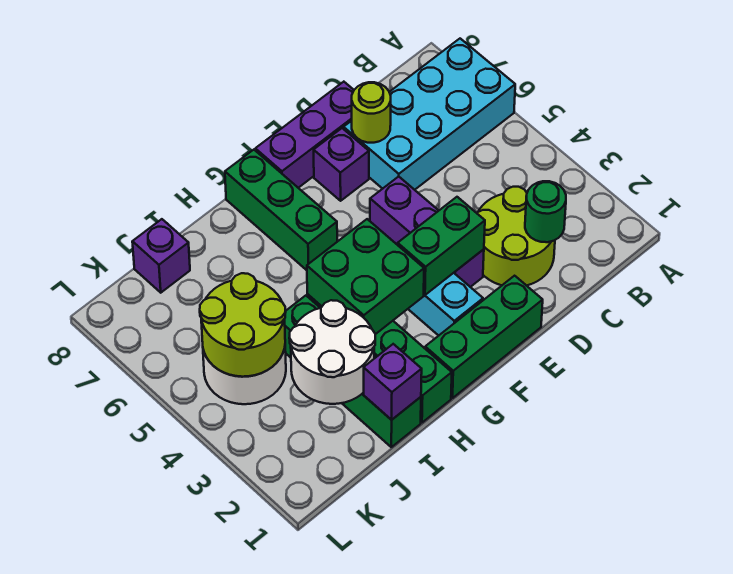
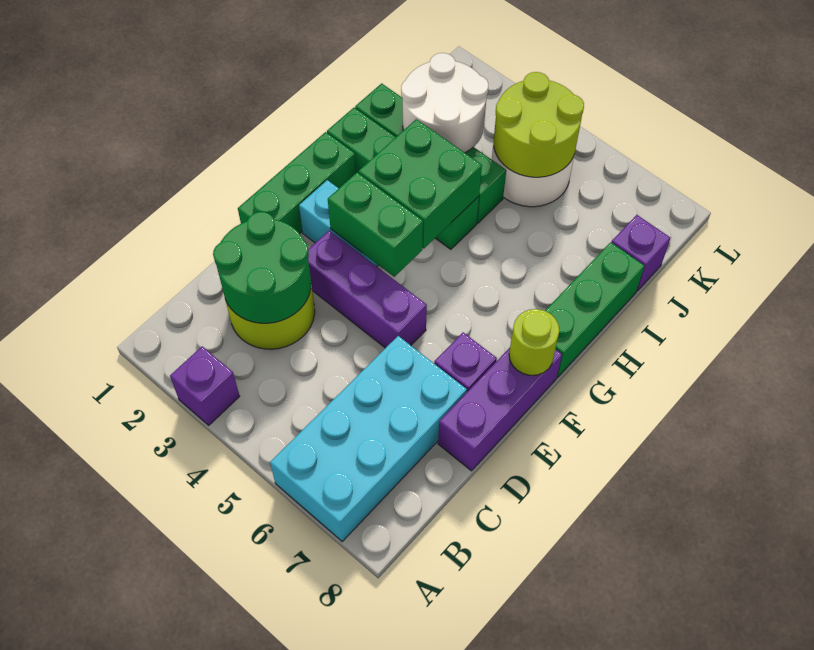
green round brick C2 level 2 -> green round brick C2:D3 level 2
lime round brick D7 level 2 -> lime round brick F8 level 2
green brick E3:F3 level 2 -> green brick F3:F4 level 2
green brick G6:G8 level 1 -> green brick G8:I8 level 1
purple brick I1 level 2 -> purple brick A3 level 1

